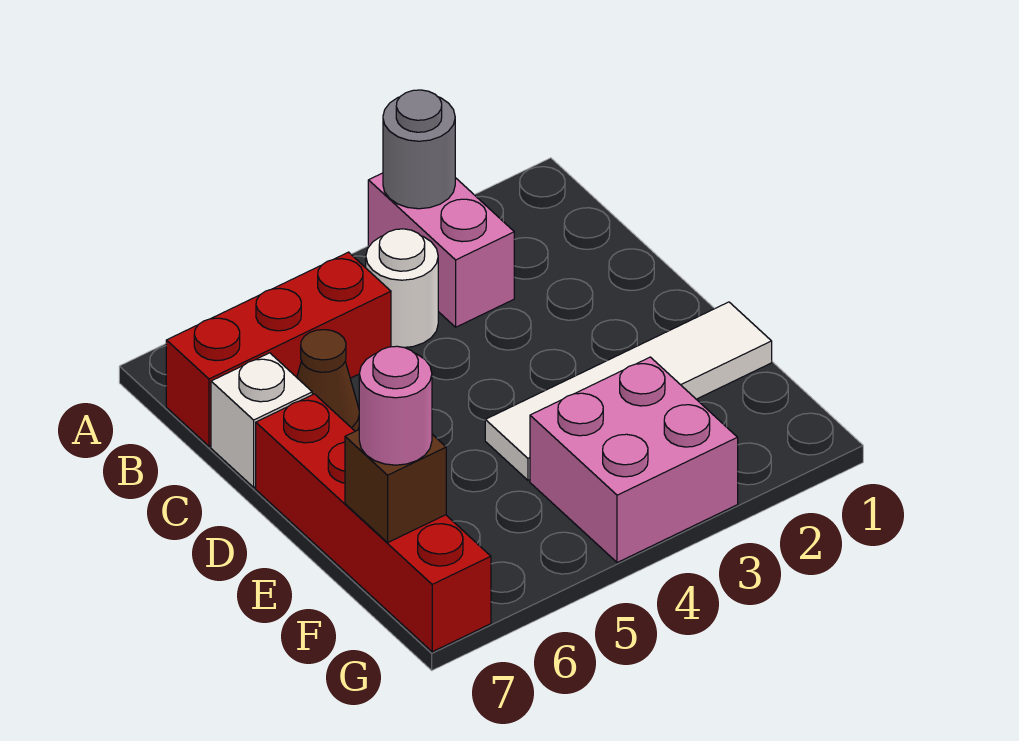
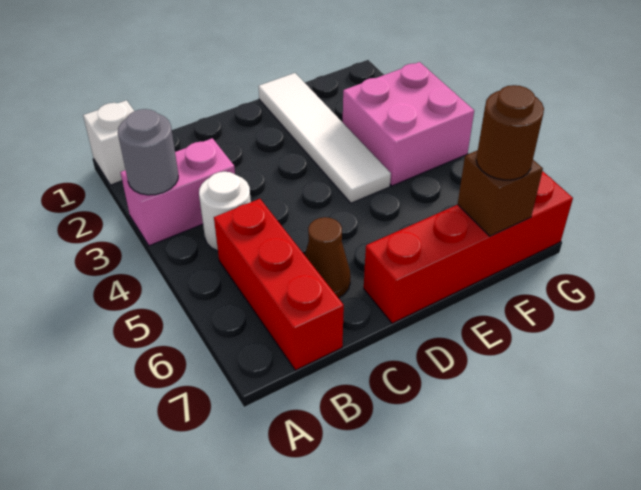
white brick C7 level 1 -> white brick A1 level 1
pink round brick F7 level 3 -> brown round brick F7 level 3

